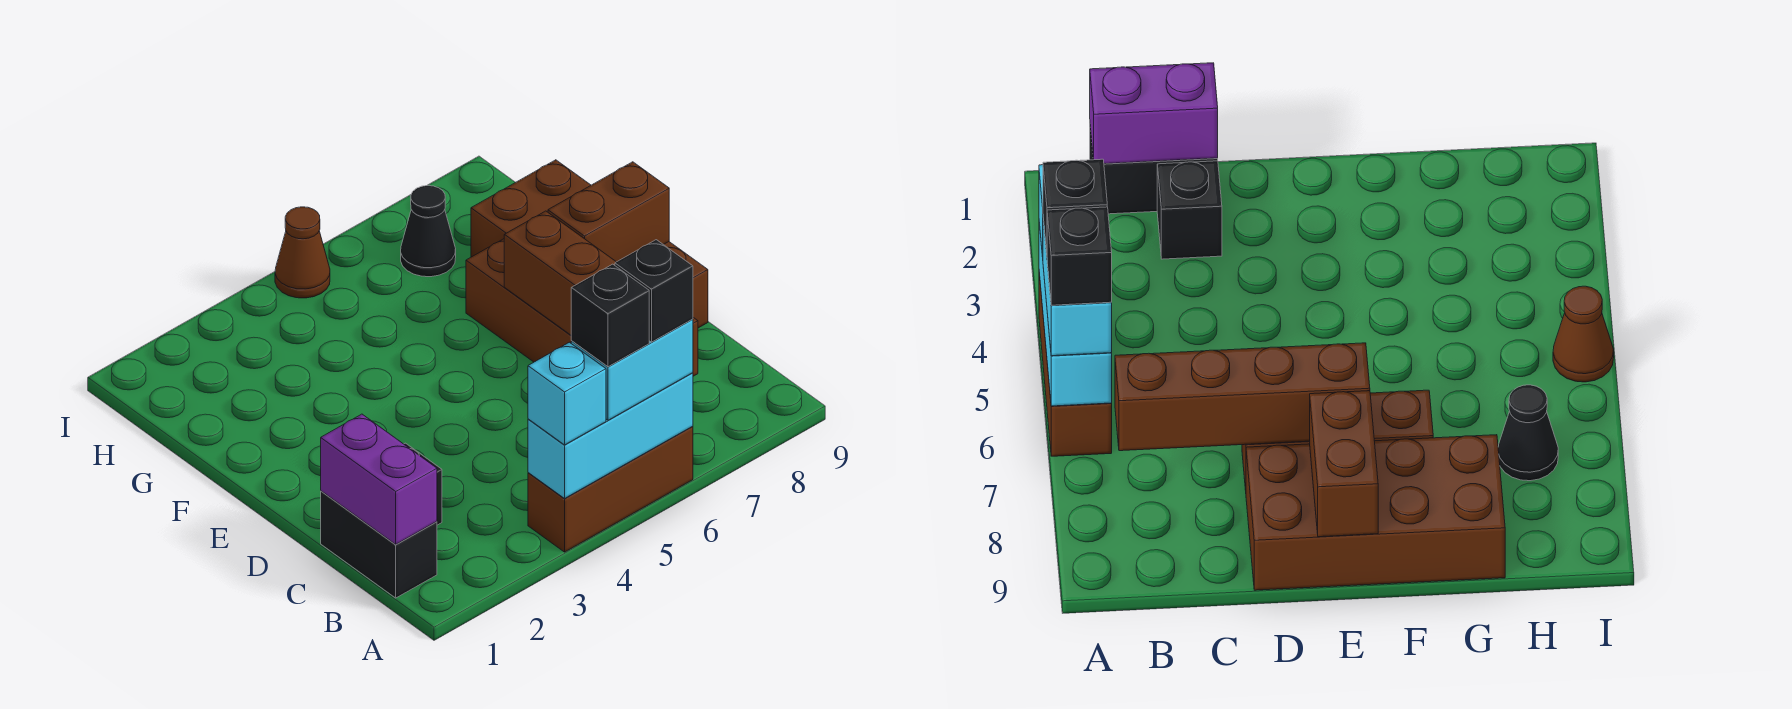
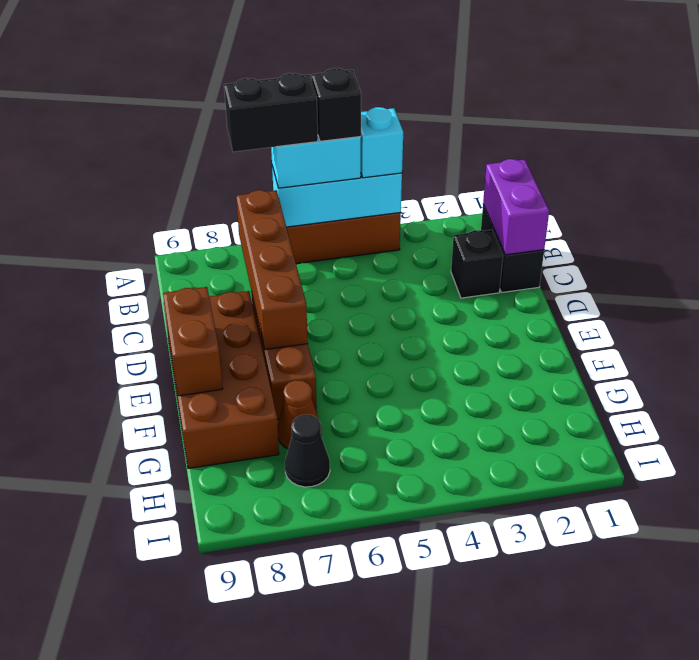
black brick A6 level 4 -> black brick A6:A7 level 4
brown brick E8:E9 level 2 -> brown brick E9:F9 level 2
brown cone I5 level 1 -> brown cone G7 level 1

